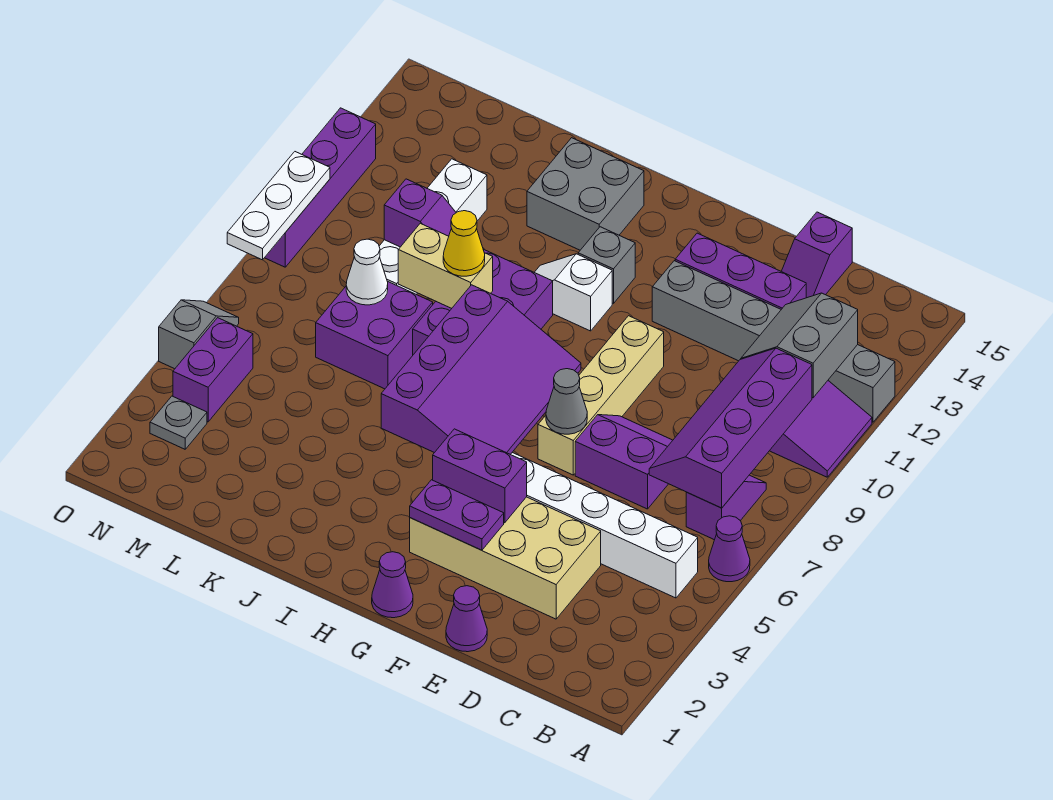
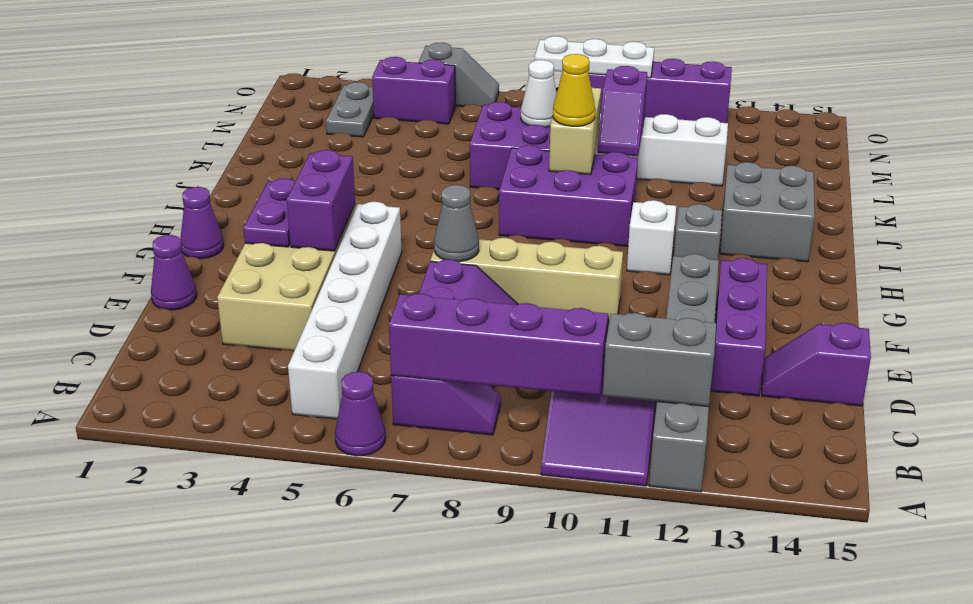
purple slope G5:I8 level 2 top I -> none
grey plate N3 level 1 -> grey plate M3:N3 level 1

